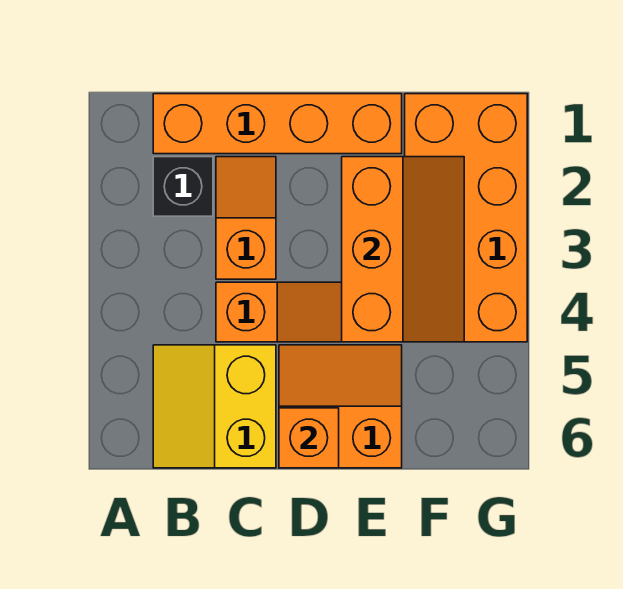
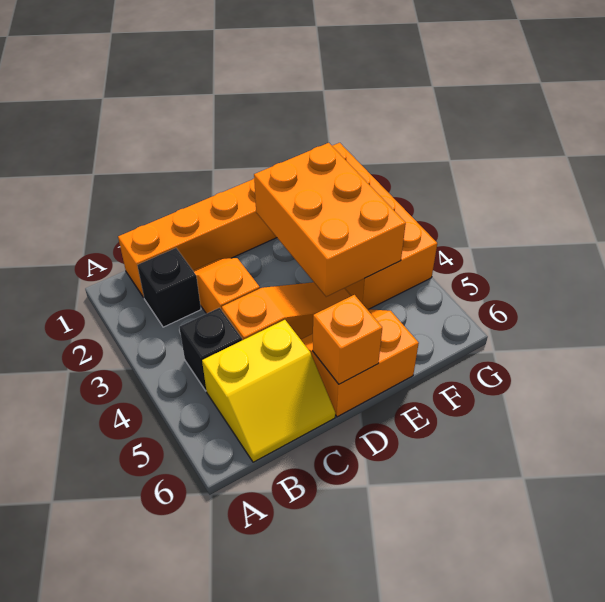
none -> black brick B4 level 1
yellow slope B5:C6 level 1 top C -> yellow slope B5:C6 level 1 top 5
orange slope E2:F4 level 2 top E -> orange brick E2:F4 level 2

